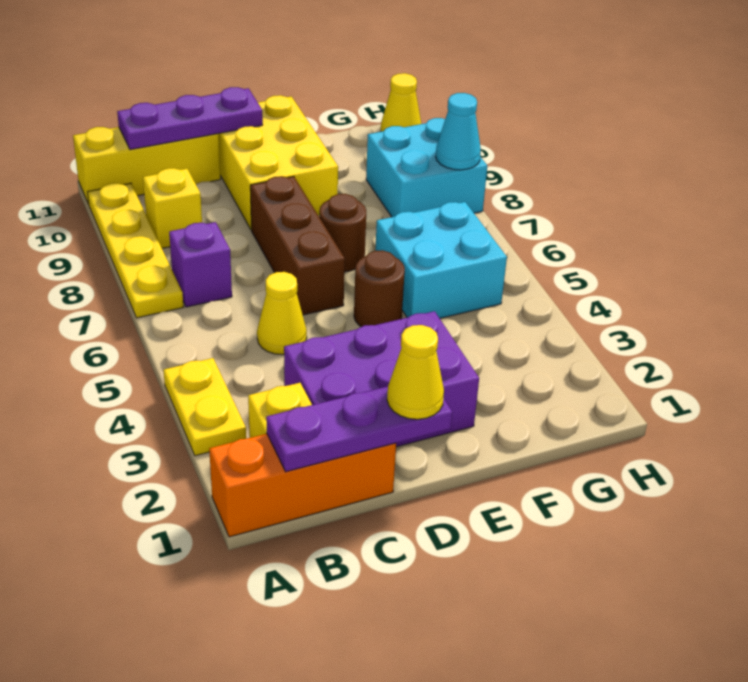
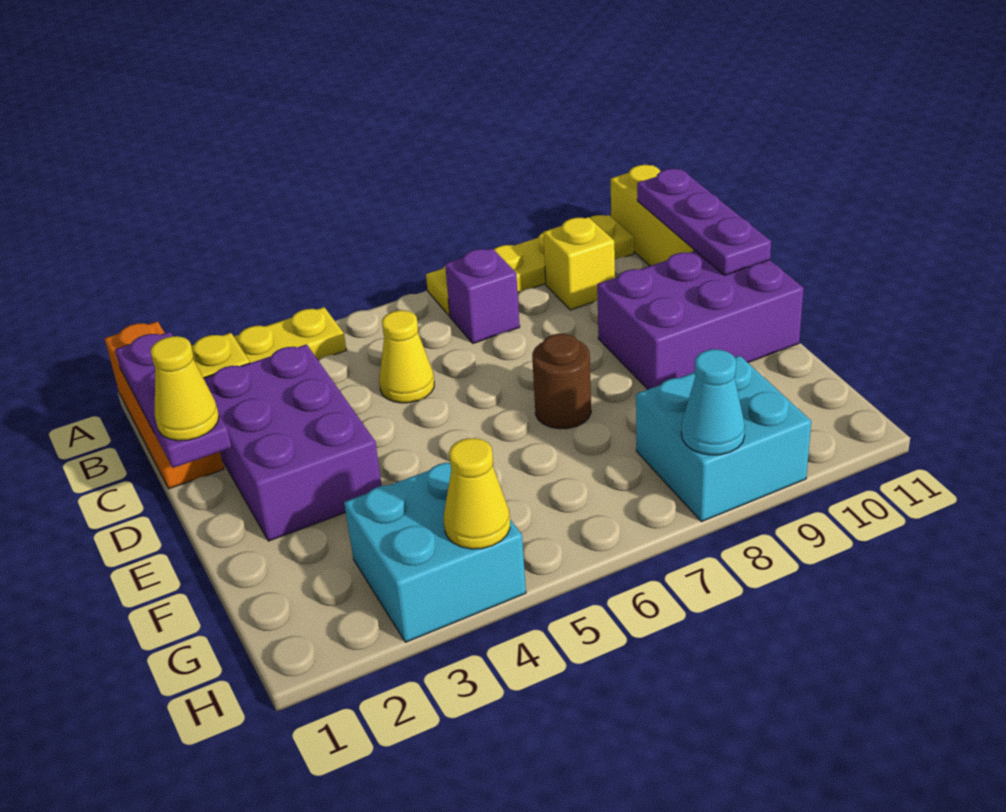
brown brick D6:D8 level 1 -> none
yellow brick D9:E11 level 1 -> purple brick D9:E11 level 1
brown round brick E5 level 1 -> none
cyan brick F5:G6 level 1 -> cyan brick G3:H4 level 1
yellow cone H11 level 1 -> yellow cone H4 level 2

